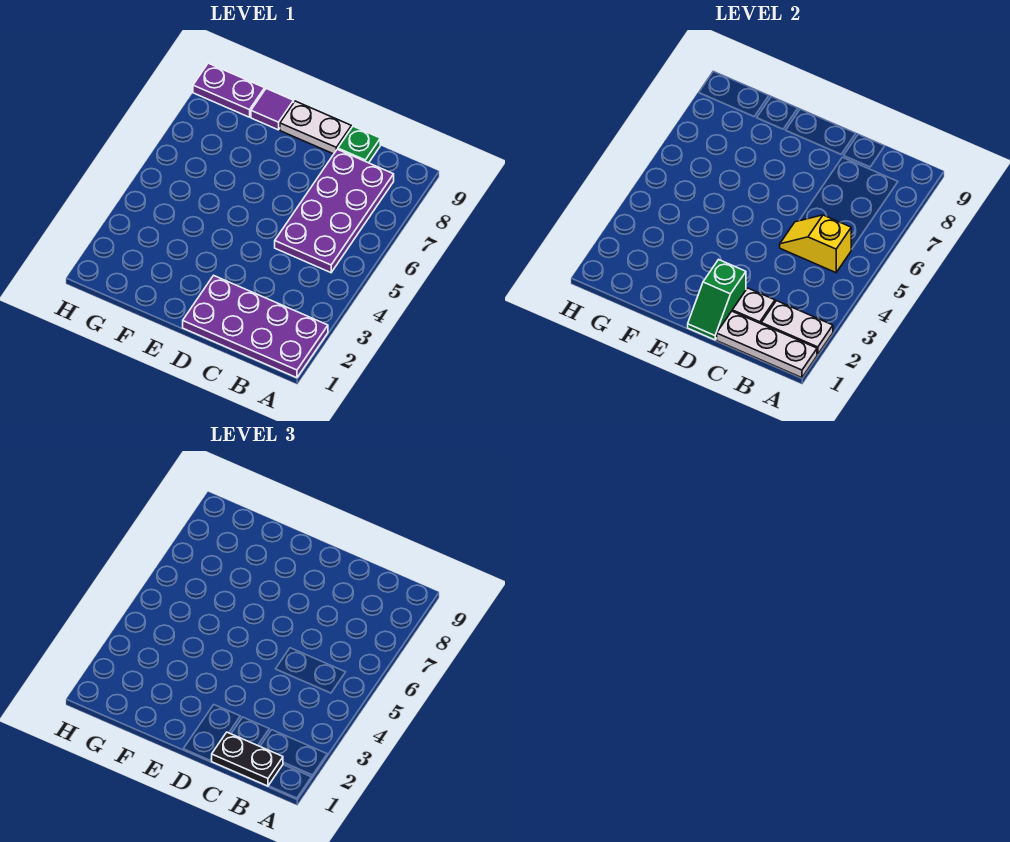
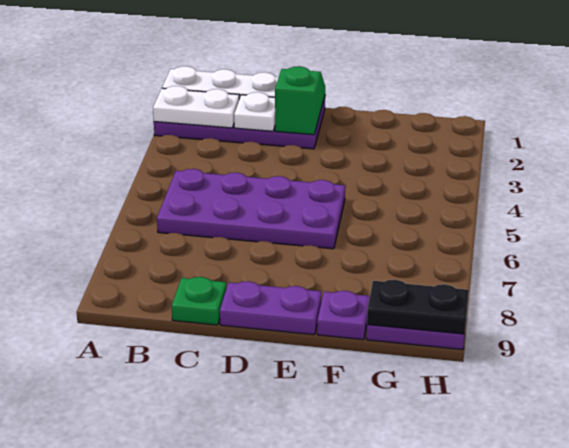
black plate B1:C1 level 3 -> black plate G9:H9 level 2
purple plate B5:C8 level 1 -> purple plate B5:E6 level 1
yellow slope B5:C5 level 2 top B -> none
white plate D9:E9 level 1 -> purple plate D9:E9 level 1
purple tile F9 level 1 -> purple plate F9 level 1

